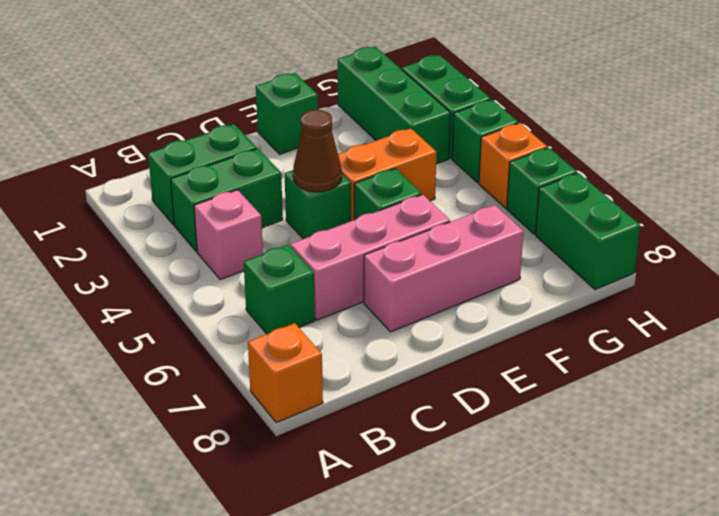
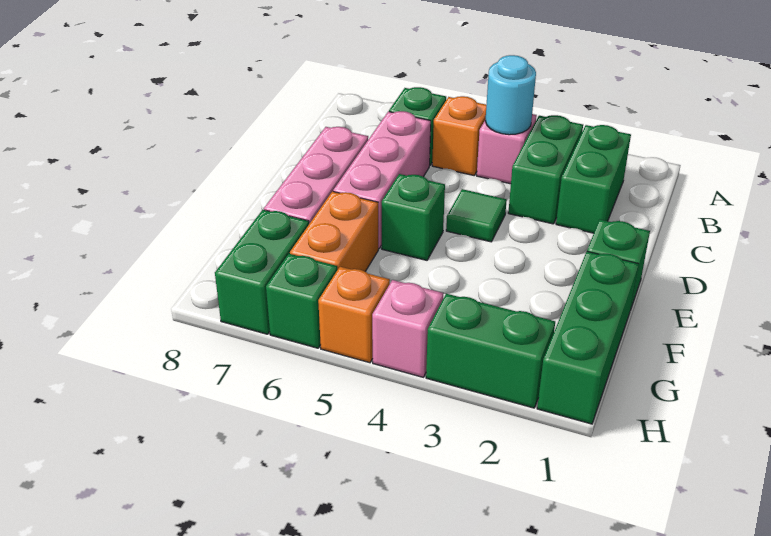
orange brick A8 level 1 -> orange brick B5 level 1
none -> cyan round brick B4 level 2
green brick D4 level 1 -> green tile D4 level 1
brown cone D4 level 2 -> none
orange brick E4:F4 level 1 -> orange brick F6:G6 level 1
green brick G1:G3 level 1 -> green brick F1:H1 level 1
green brick H4 level 1 -> pink brick H4 level 1
green brick H7:H8 level 1 -> green brick G7:H7 level 1

